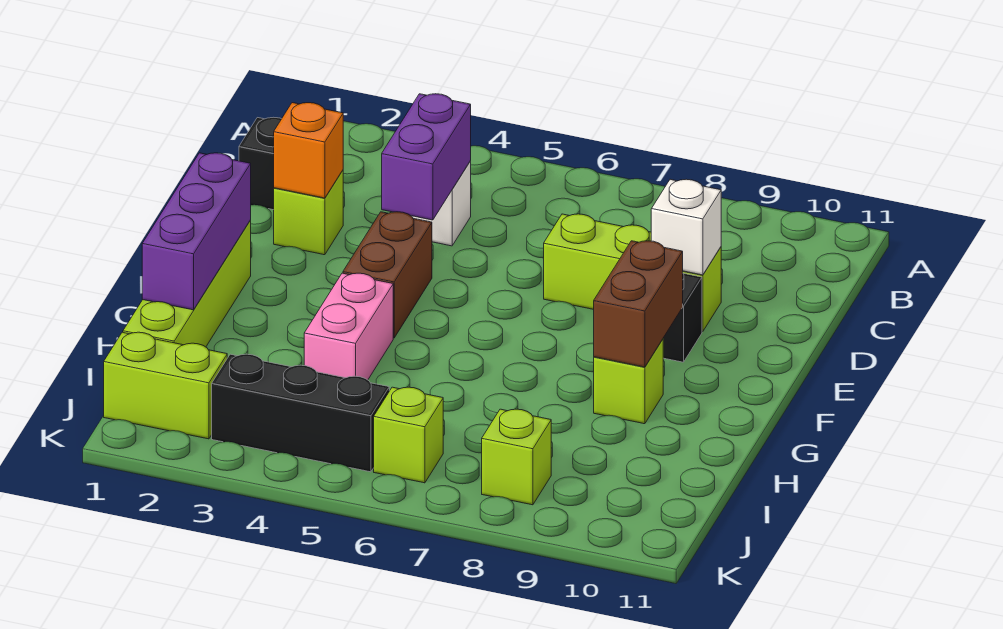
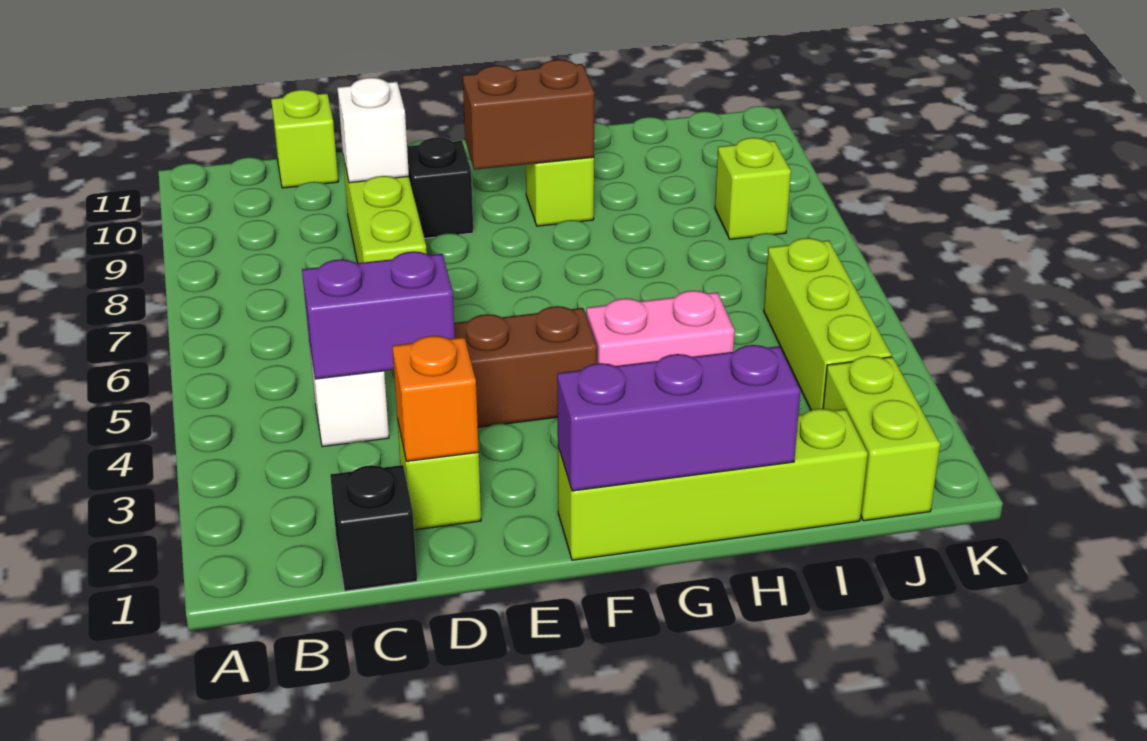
black brick J3:J5 level 1 -> lime brick J3:J5 level 1
lime brick J6 level 1 -> lime brick C11 level 1

